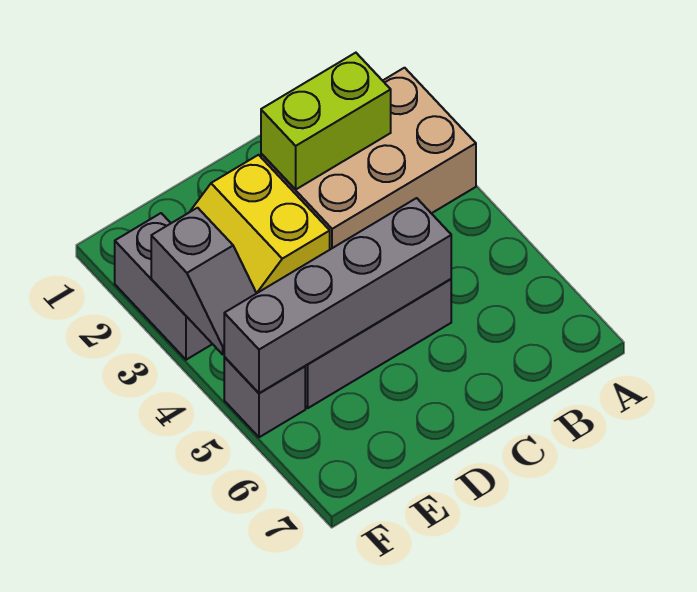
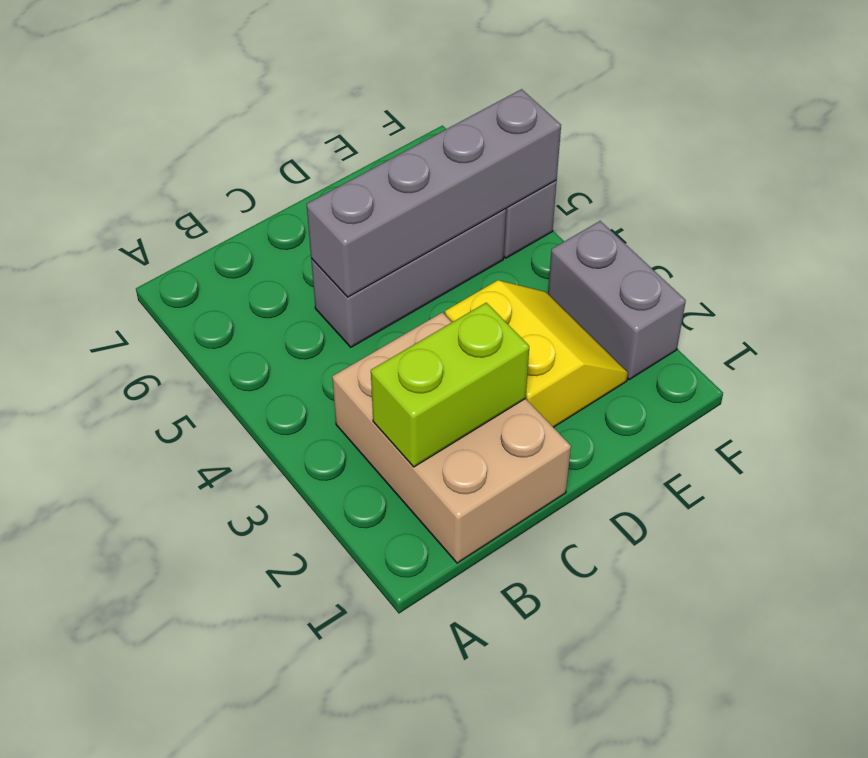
tan brick A2:C3 level 1 -> tan brick B1:C3 level 1
grey slope F3:F4 level 2 top 3 -> none

